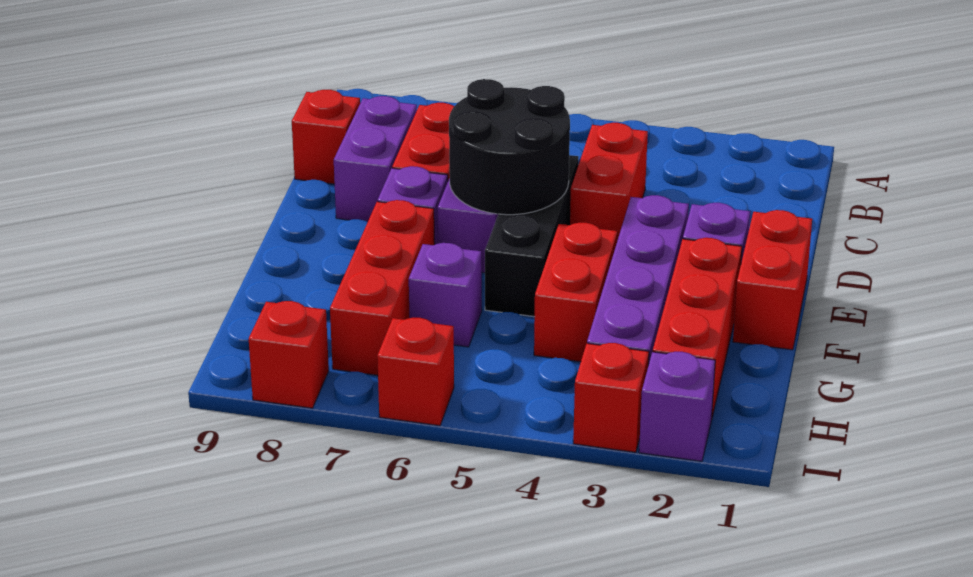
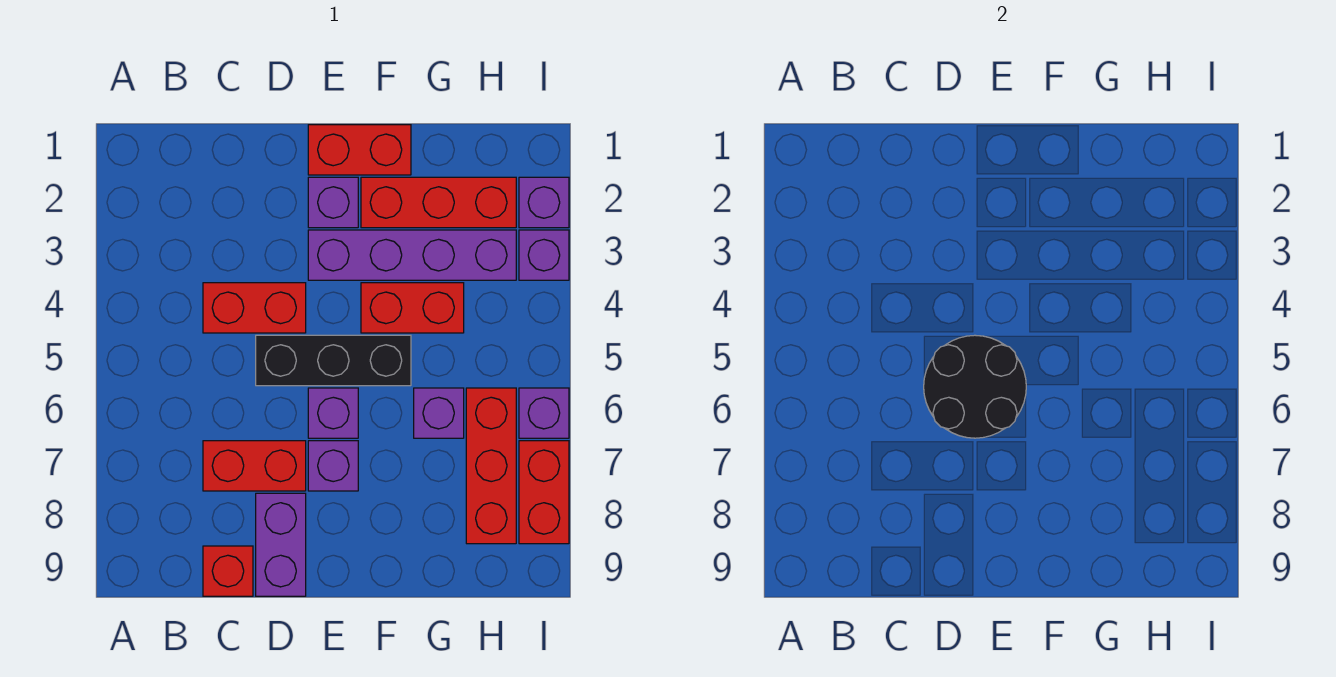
purple brick C8:D8 level 1 -> purple brick D8:D9 level 1
red brick F7:H7 level 1 -> red brick H6:H8 level 1
red brick I3 level 1 -> purple brick I3 level 1
red brick I6 level 1 -> purple brick I6 level 1
red brick I8 level 1 -> red brick I7:I8 level 1

